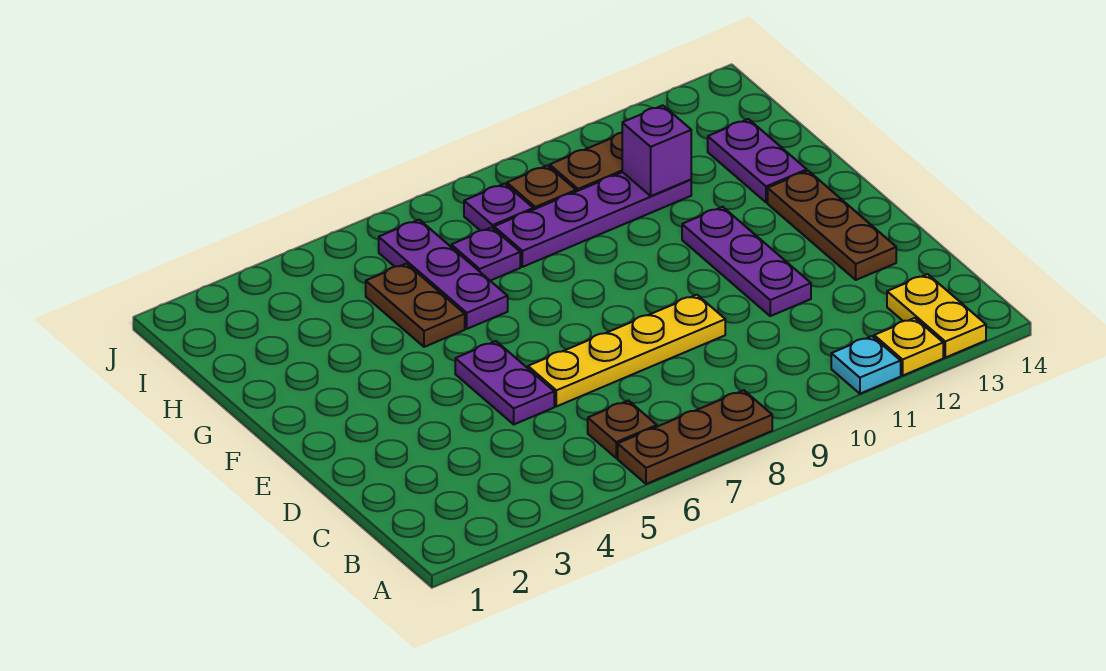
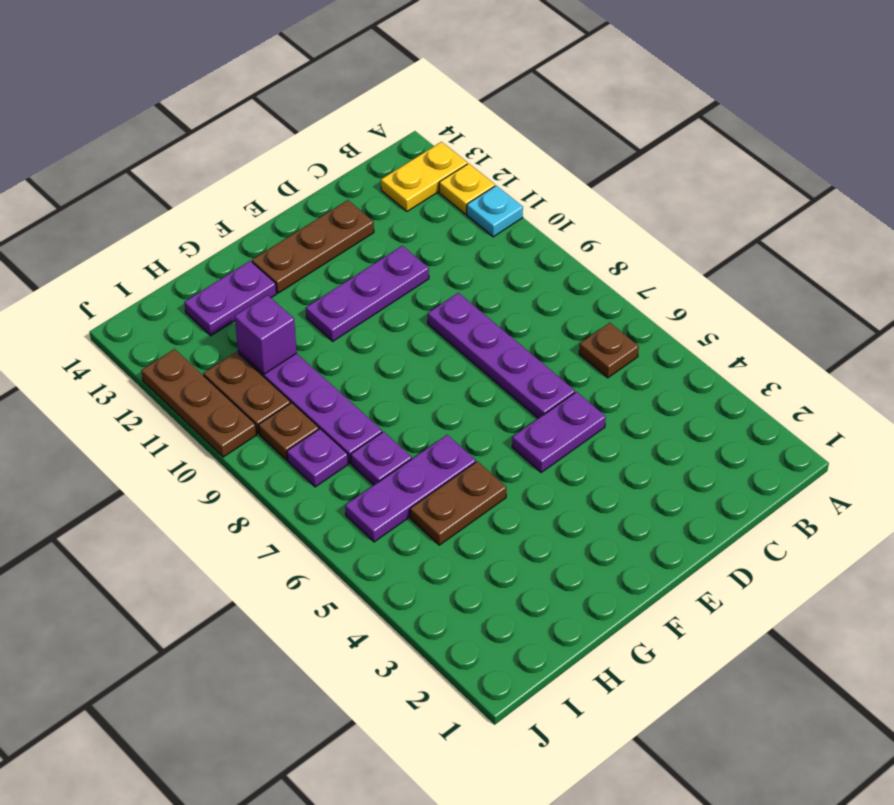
brown plate A6:A8 level 1 -> brown plate J10:J12 level 1
yellow plate D6:D9 level 1 -> purple plate D6:D9 level 1

